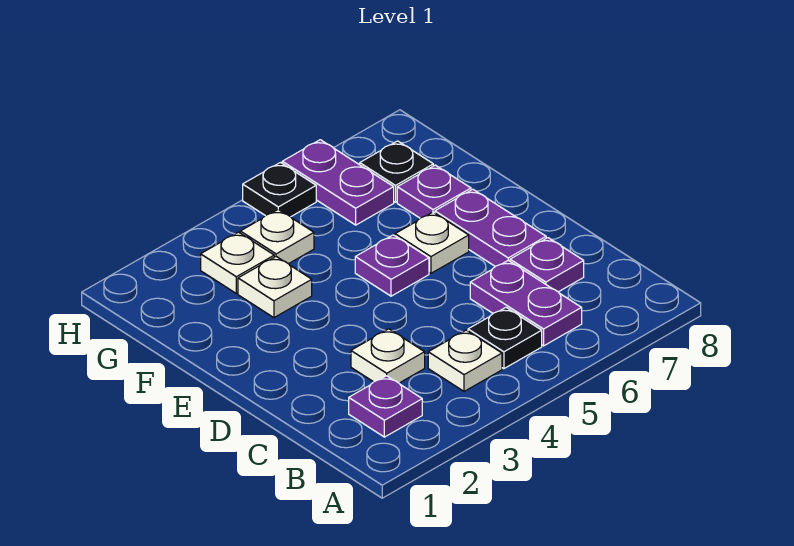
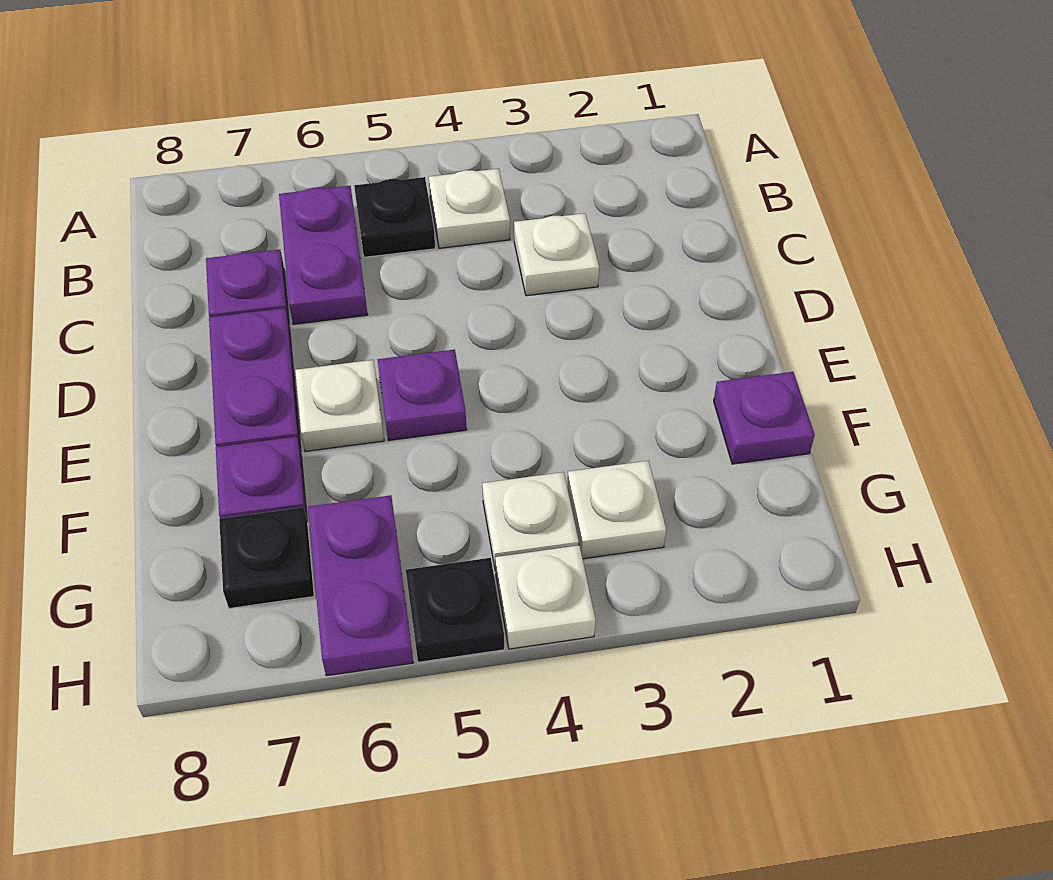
purple plate B2 level 1 -> purple plate F1 level 1
white plate F3 level 1 -> white plate H4 level 1

